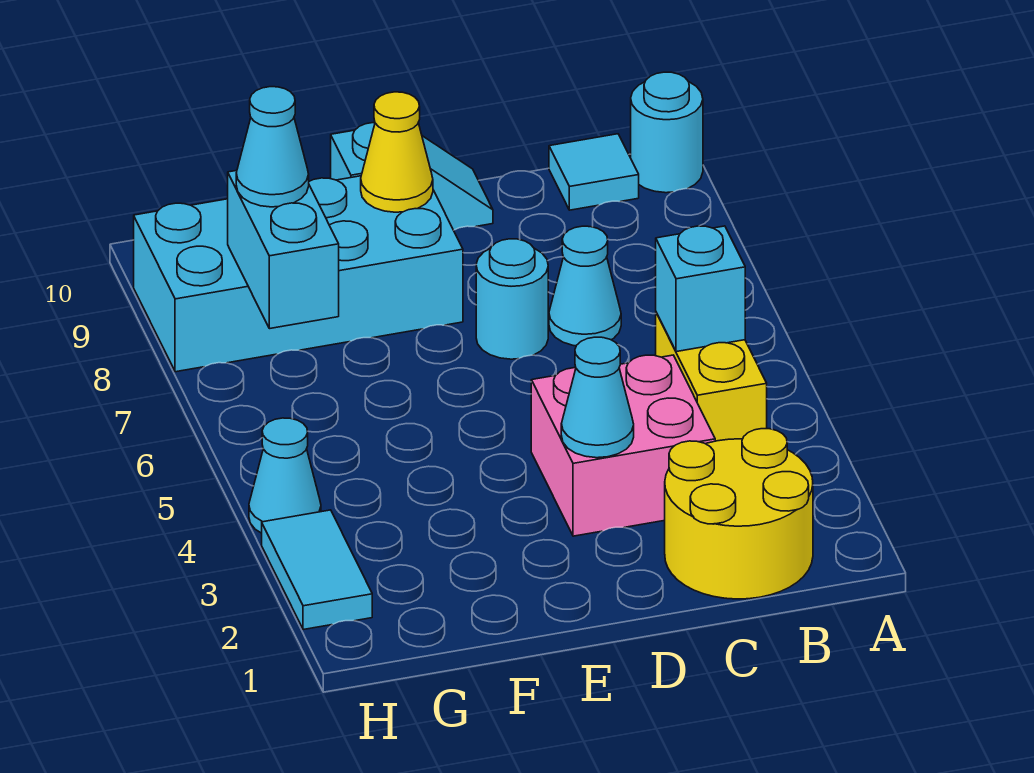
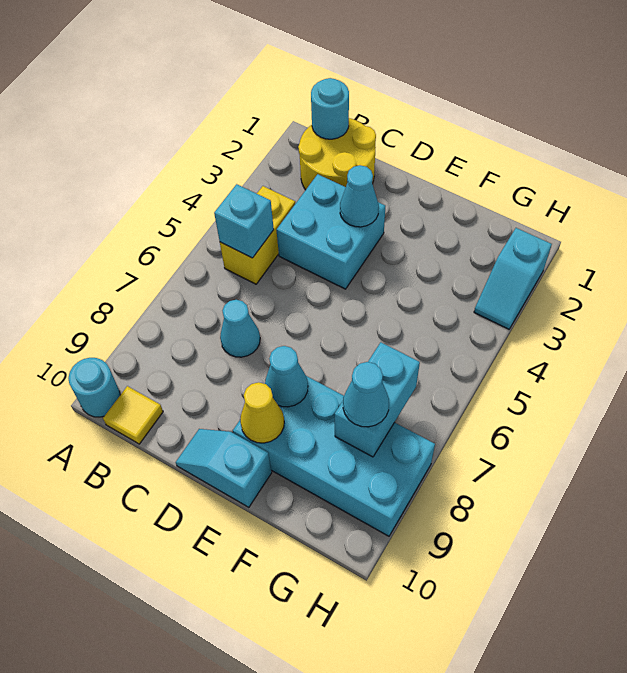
cyan tile B10 level 1 -> yellow tile B10 level 1
pink brick C3:D4 level 1 -> cyan brick C3:D4 level 1
cyan round brick D7 level 1 -> cyan round brick B1 level 2
cyan tile H2:H3 level 1 -> cyan slope H2:H3 level 1 top 2
cyan cone H4 level 1 -> cyan cone E8 level 2

